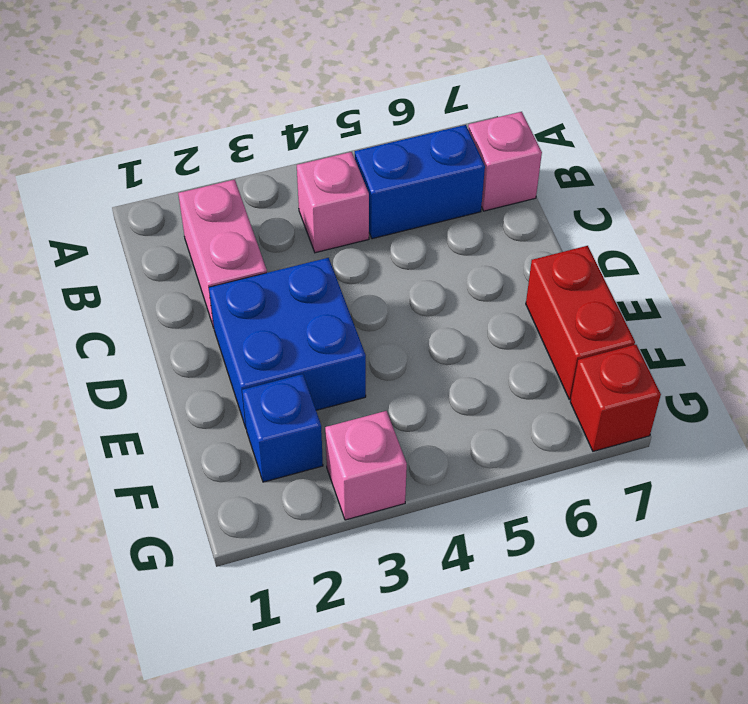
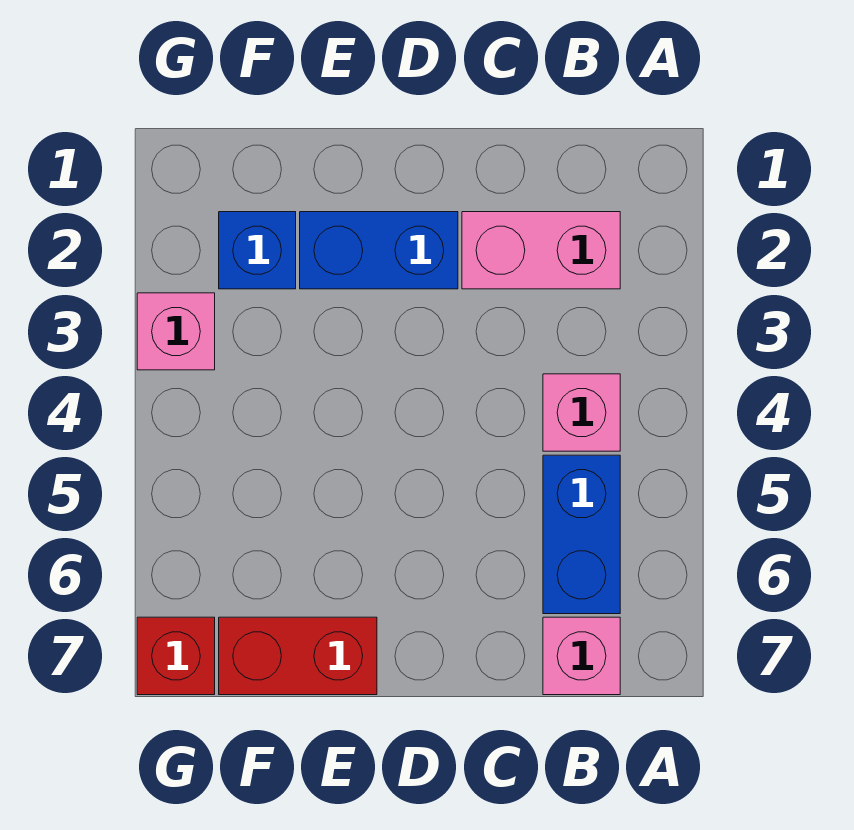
blue brick D2:E3 level 1 -> blue brick D2:E2 level 1

